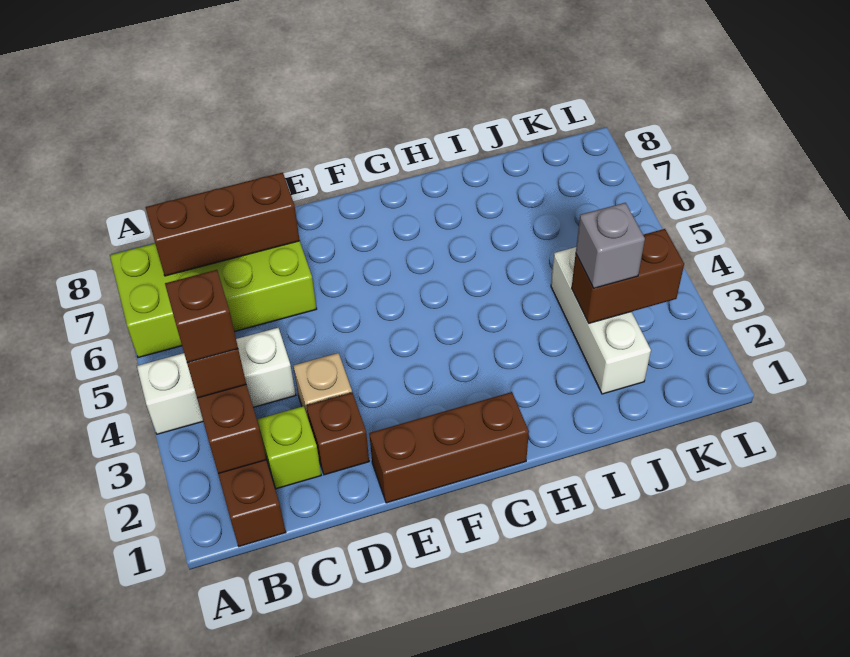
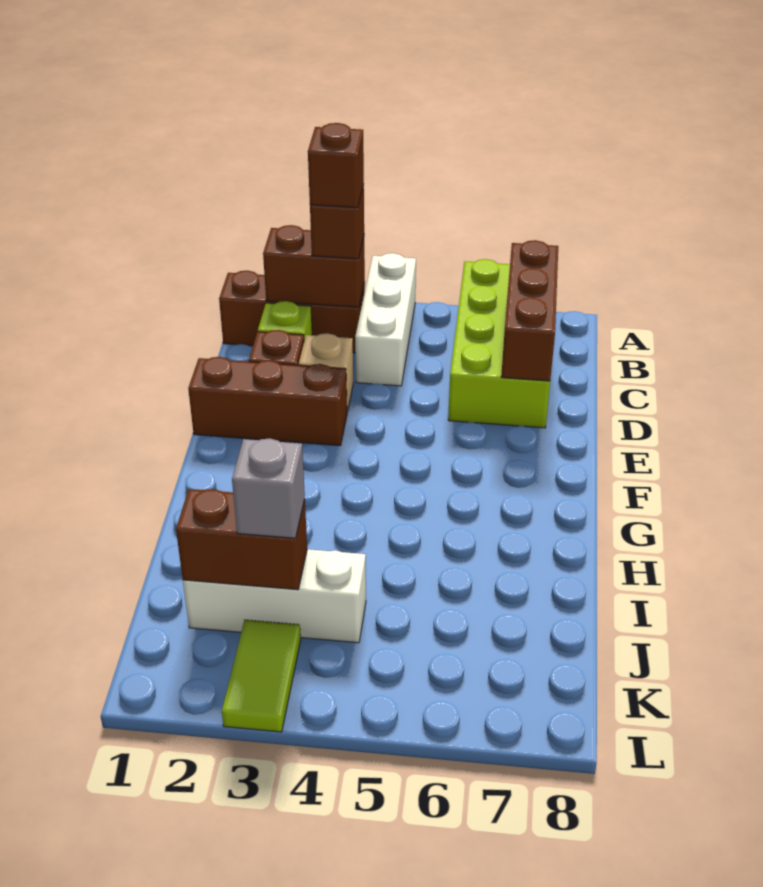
brown brick E1:G1 level 1 -> brown brick E1:E3 level 1
brown brick J3:K3 level 2 -> brown brick J2:J3 level 2
none -> lime tile K3:L3 level 1

